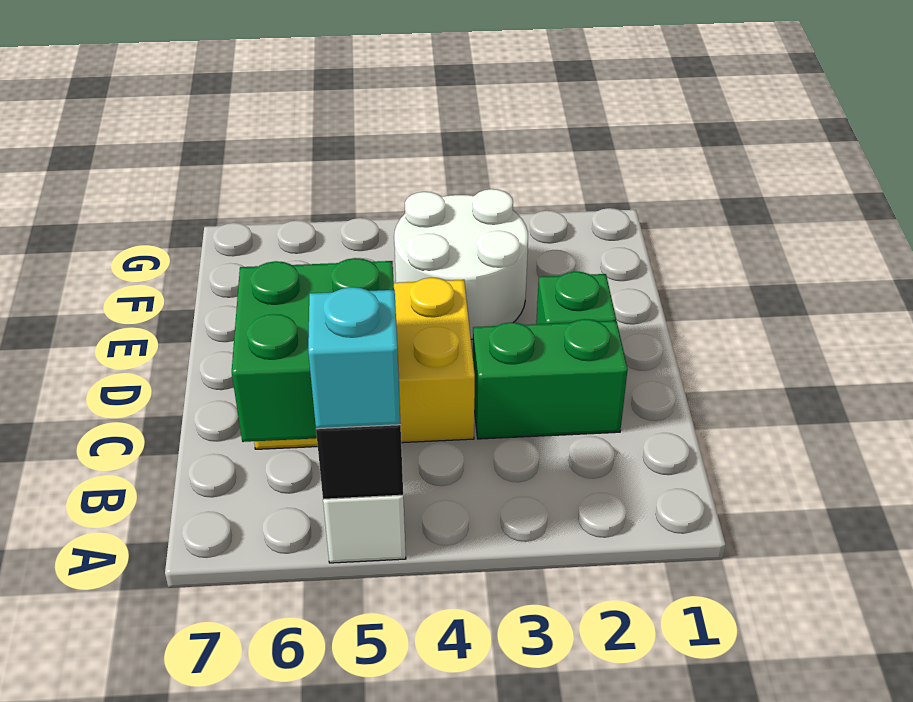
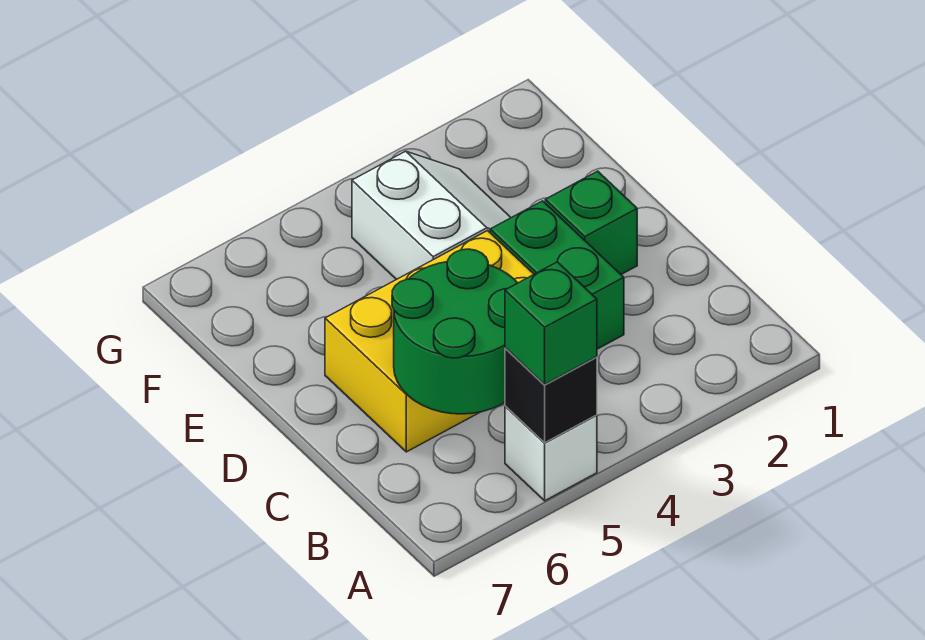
cyan brick A5 level 3 -> green brick A5 level 3
green brick B5:C6 level 2 -> green round brick B5:C6 level 2
green brick C2:C3 level 1 -> green brick C3:D3 level 1
white round brick E3:F4 level 1 -> white slope E3:F4 level 1 top 4

